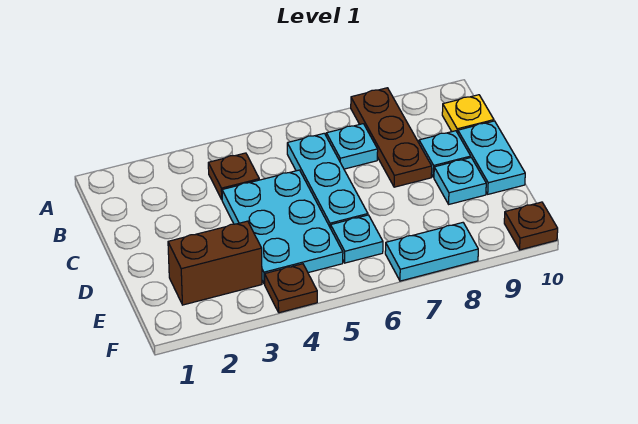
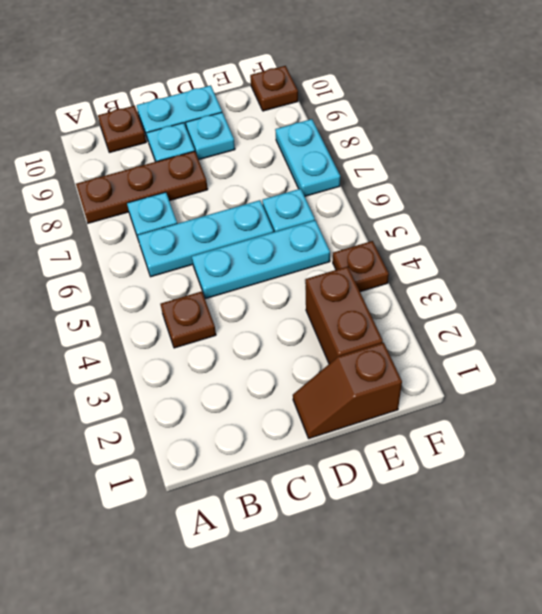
yellow plate B10 level 1 -> brown plate B10 level 1
cyan plate C4:E5 level 1 -> cyan plate C5:E5 level 1
none -> brown slope D1:E1 level 1 top E

